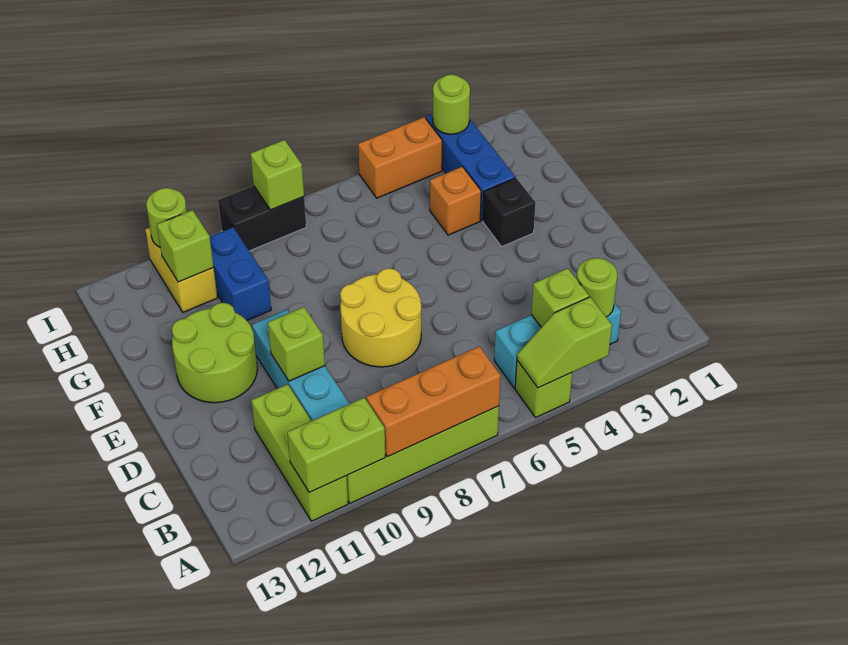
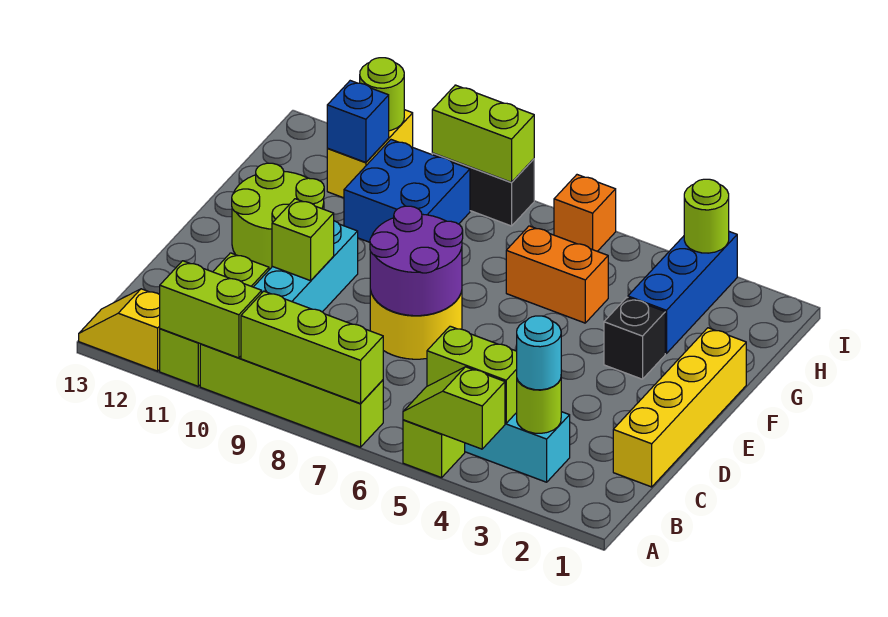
orange brick A7:A9 level 2 -> lime brick A7:A9 level 2
none -> yellow slope A12:A13 level 1 top 12
none -> cyan round brick B3 level 3
lime brick B4 level 2 -> lime brick B4:B5 level 2
none -> yellow brick C1:F1 level 1
none -> purple round brick D7:E8 level 2
orange brick G4 level 1 -> orange brick I6 level 1
blue brick G10:H10 level 1 -> blue brick G9:H10 level 1
lime brick H11 level 2 -> blue brick H11 level 2
orange brick I4:I5 level 1 -> orange brick G5:G6 level 1
lime brick I8 level 2 -> lime brick I8:I9 level 2

